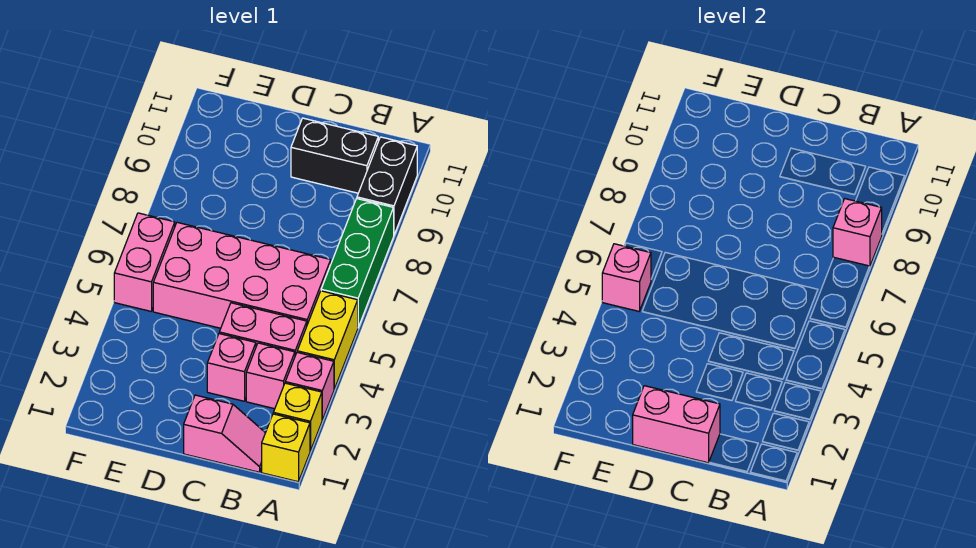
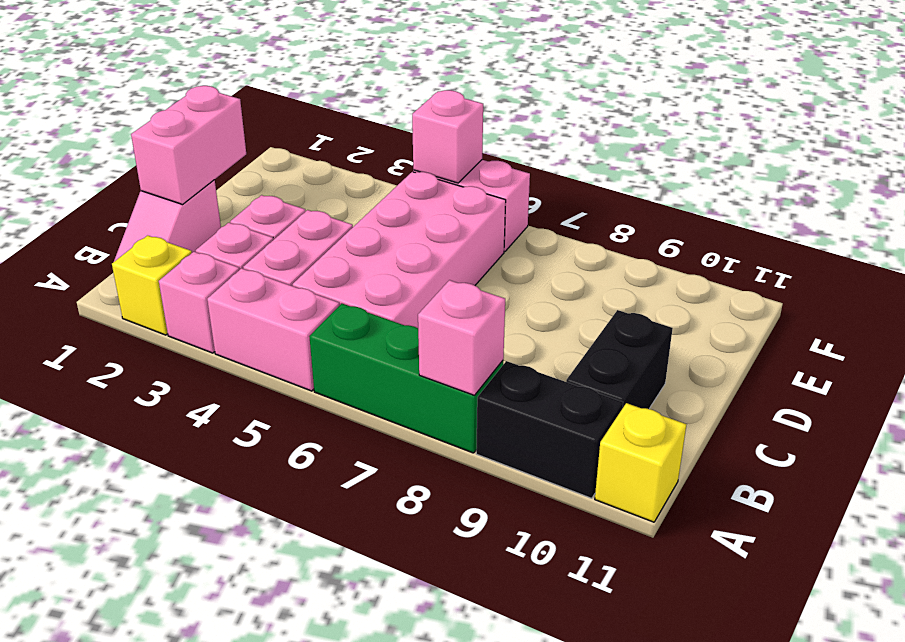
yellow brick A1 level 1 -> yellow brick A11 level 1
yellow brick A4:A5 level 1 -> pink brick A4:A5 level 1

